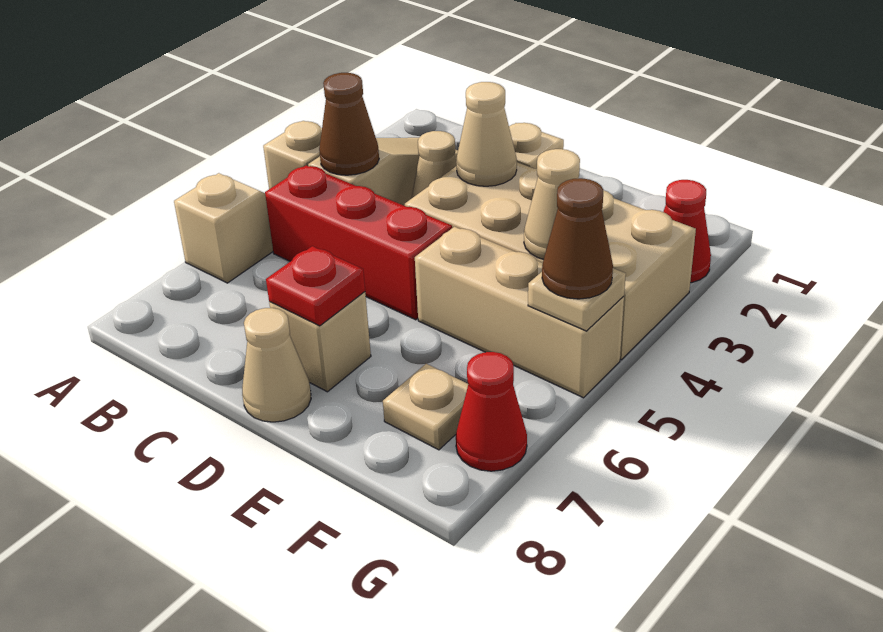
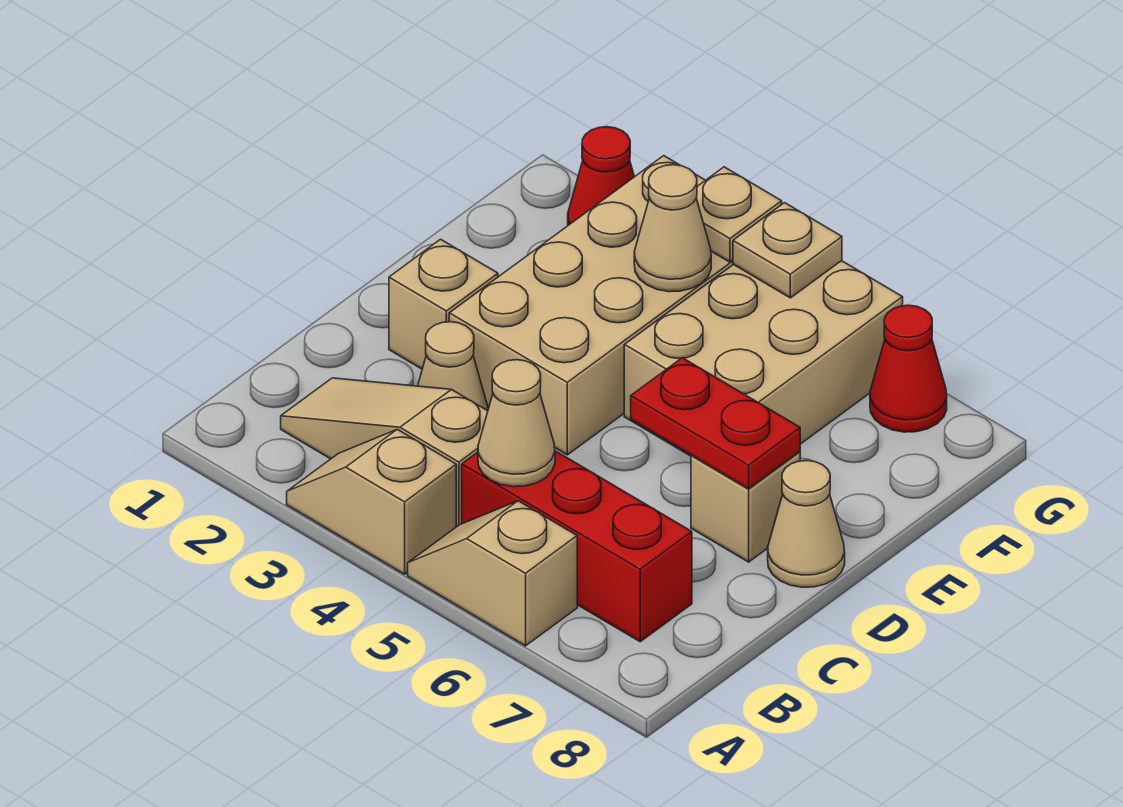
brown cone B4 level 2 -> none
red brick B5:D5 level 1 -> red brick B5:B7 level 1
tan cone D3 level 2 -> tan cone B5 level 2
red plate D7 level 2 -> red plate D6:D7 level 2
tan brick E5:G5 level 1 -> tan brick E5:G6 level 1
tan plate F7 level 1 -> tan plate G4 level 2
brown cone G5 level 3 -> none

